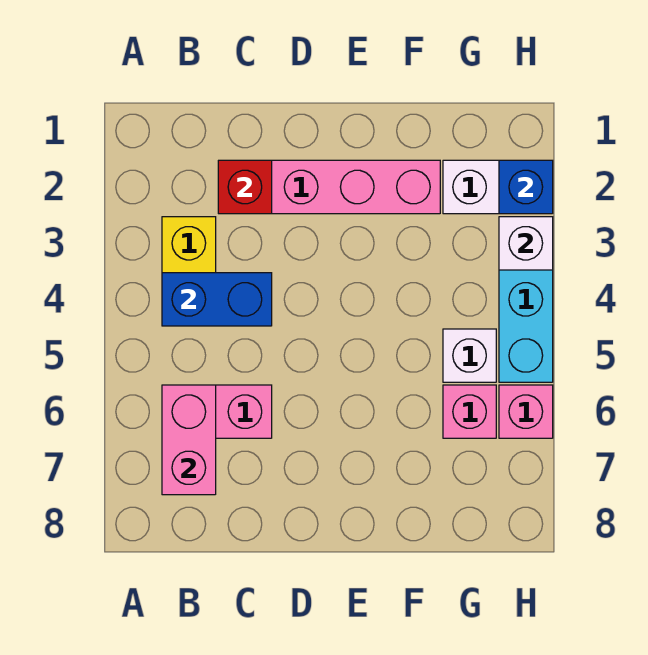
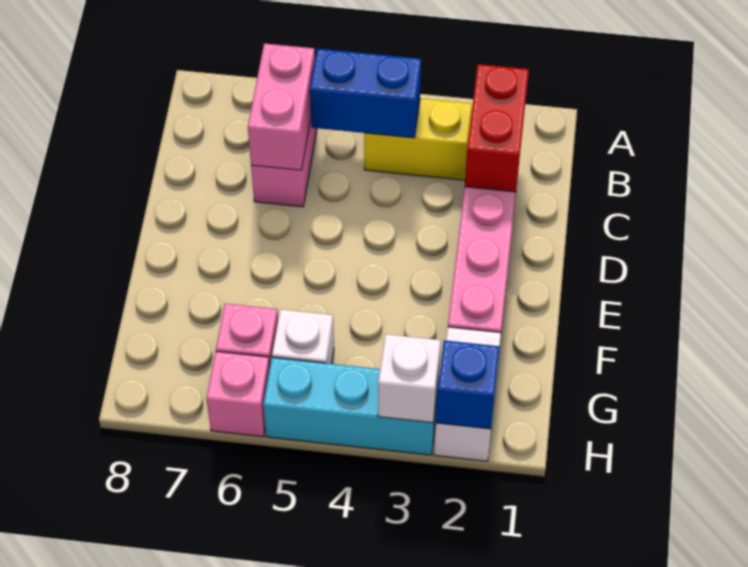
blue brick B4:C4 level 2 -> blue brick B4:B5 level 2
pink brick B6:B7 level 2 -> pink brick B6:C6 level 2
red brick C2 level 2 -> red brick B2:C2 level 2

